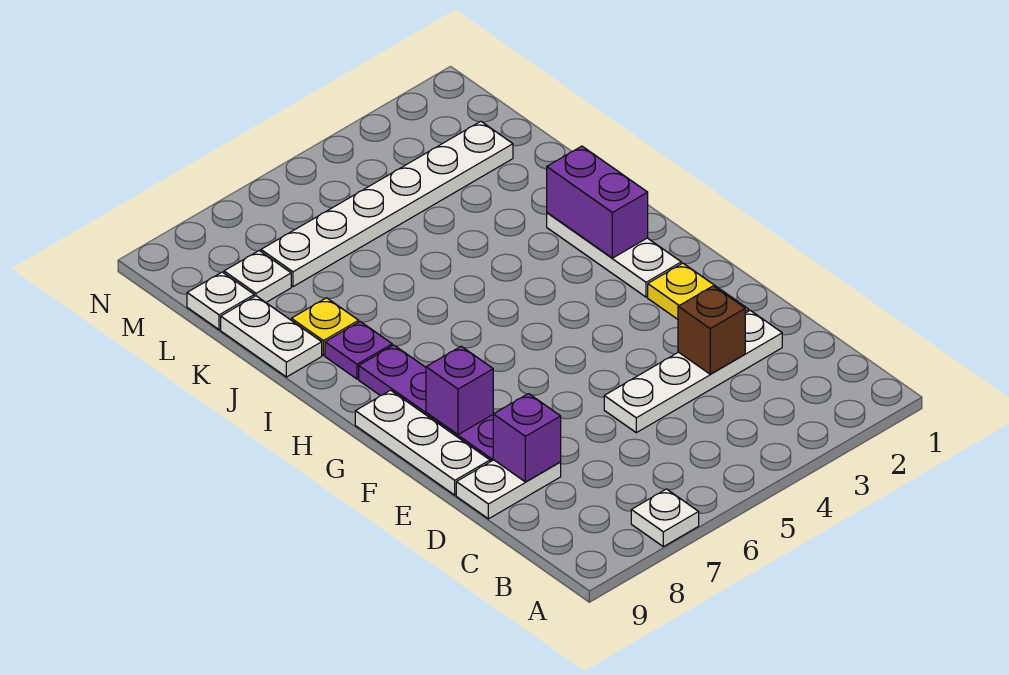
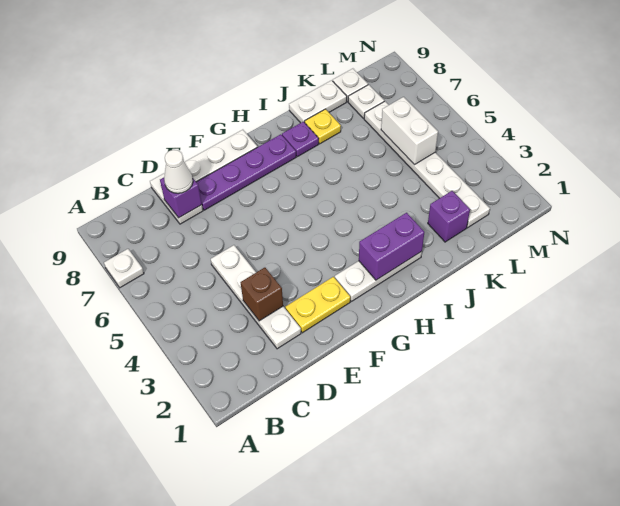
none -> white cone D8 level 3
purple brick F8 level 2 -> purple brick K2 level 1
none -> white brick L5:L6 level 2

